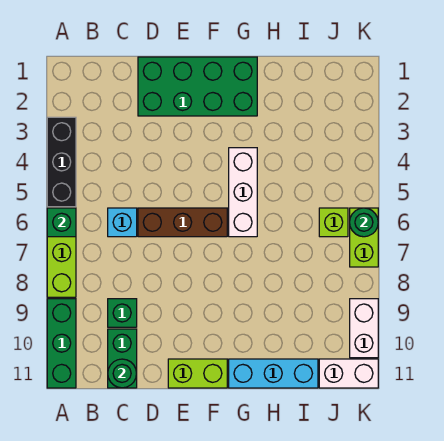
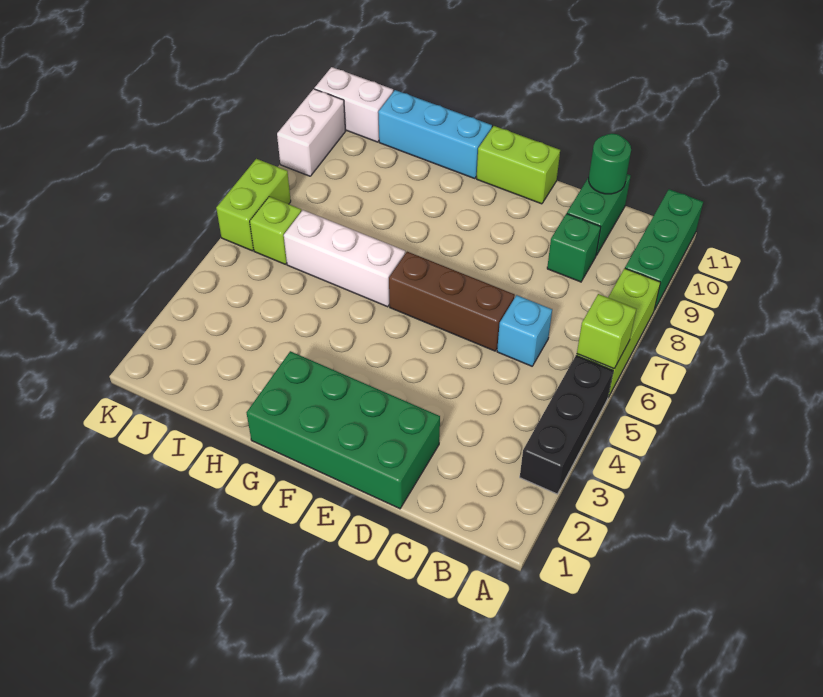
green brick A6 level 2 -> lime brick A6 level 2
white brick G4:G6 level 1 -> white brick G6:I6 level 1
green round brick K6 level 2 -> none

